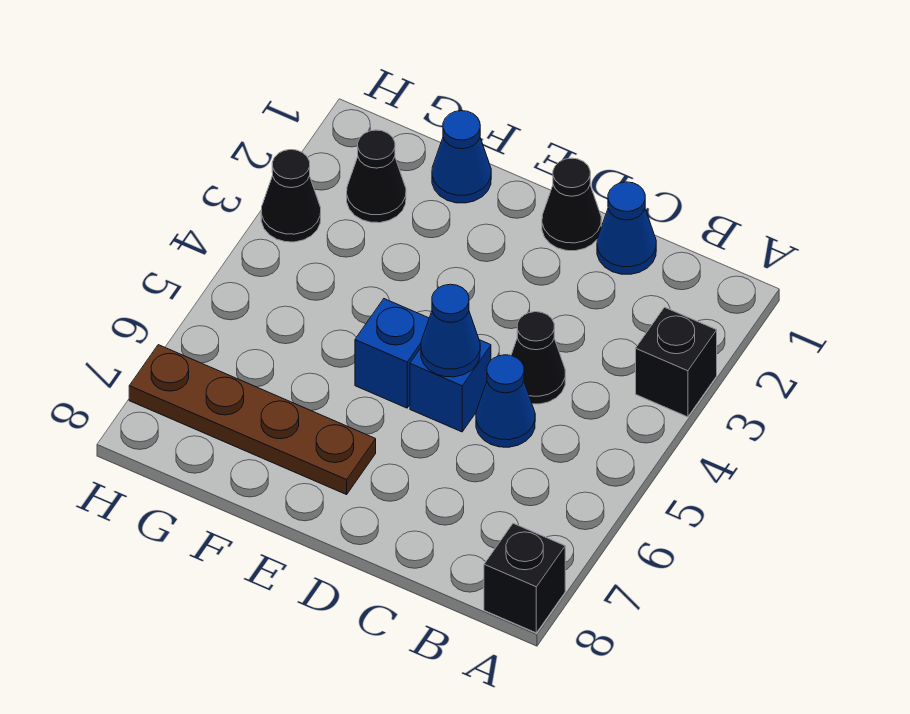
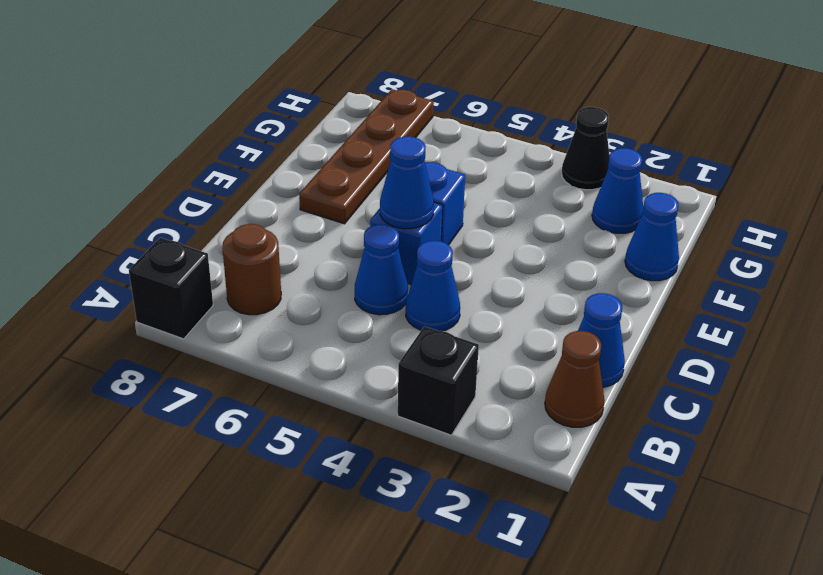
none -> brown cone B1 level 1
none -> brown round brick B7 level 1
black cone C4 level 1 -> blue cone C4 level 1
black cone D1 level 1 -> none
black cone G2 level 1 -> blue cone G2 level 1

